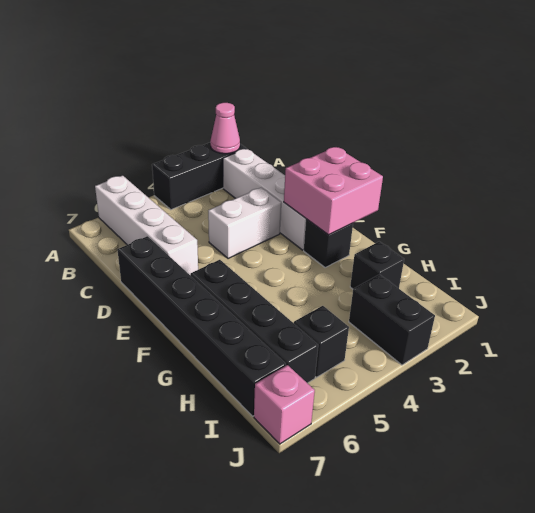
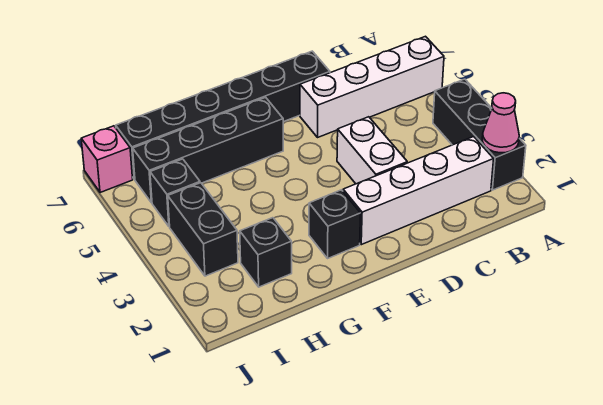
pink brick E1:F2 level 2 -> none
black brick I3:J3 level 1 -> black brick I3:I4 level 1

